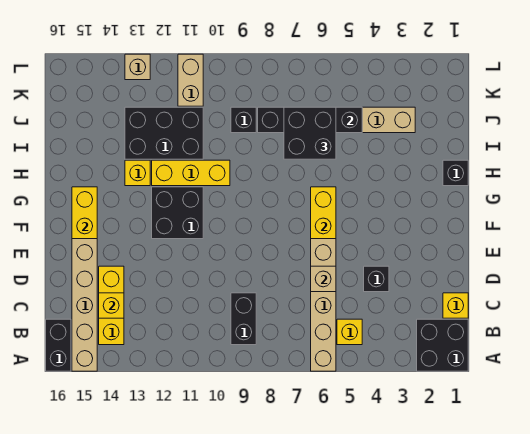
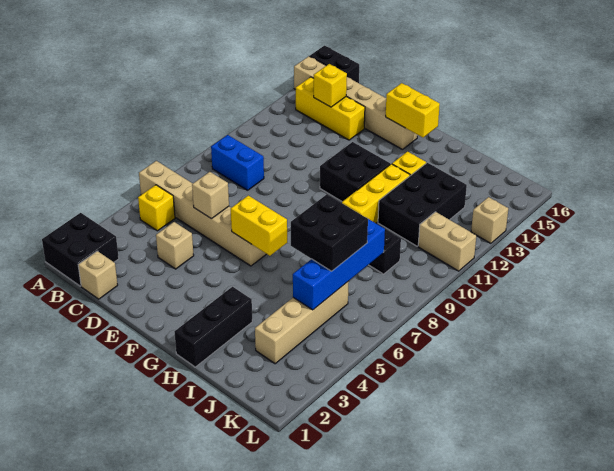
black brick B9:C9 level 1 -> blue brick B9:C9 level 1
yellow brick C1 level 1 -> tan brick C1 level 1
black brick D4 level 1 -> tan brick D4 level 1
black brick H1 level 1 -> black brick H1:H3 level 1
black brick J5:J8 level 2 -> blue brick J5:J8 level 2

